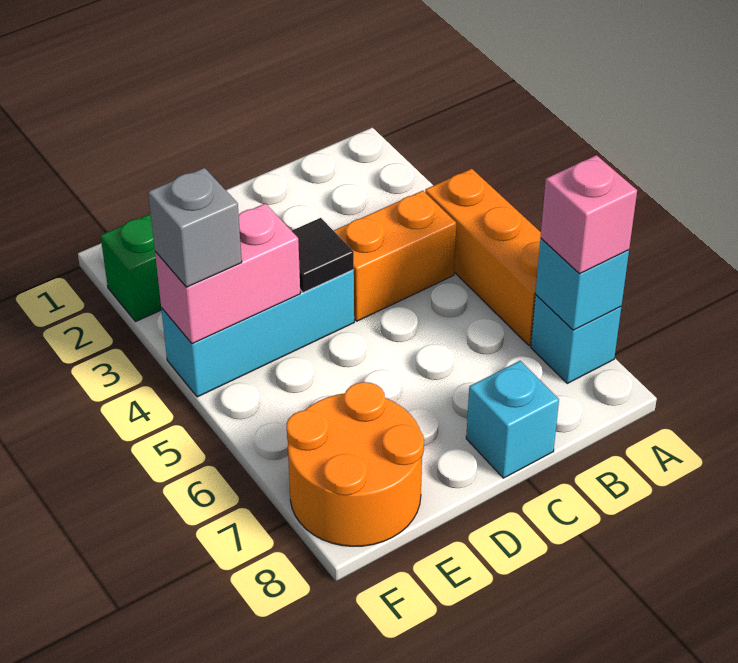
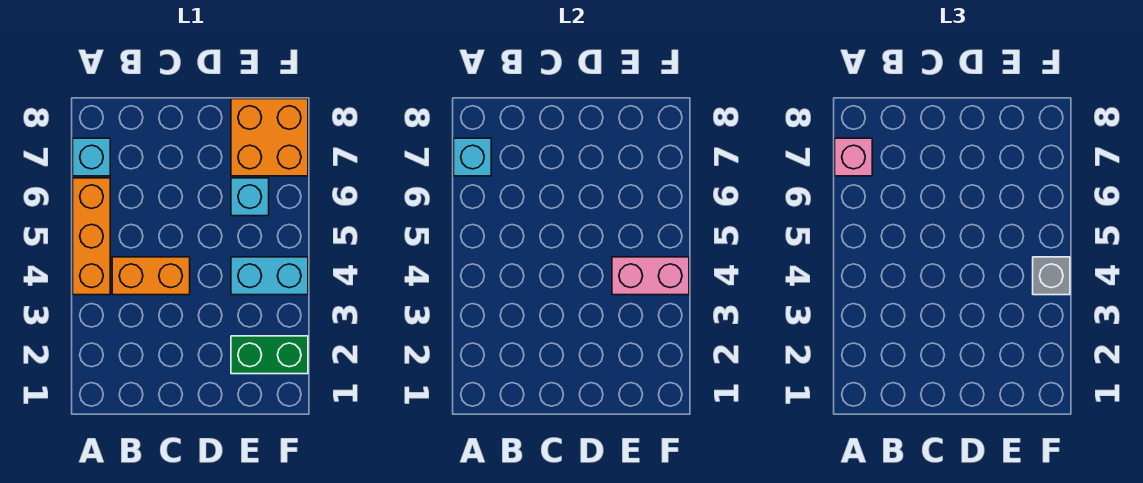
cyan brick C8 level 1 -> cyan brick E6 level 1
cyan brick D4:F4 level 1 -> cyan brick E4:F4 level 1
black tile D4 level 2 -> none
orange round brick E7:F8 level 1 -> orange brick E7:F8 level 1

